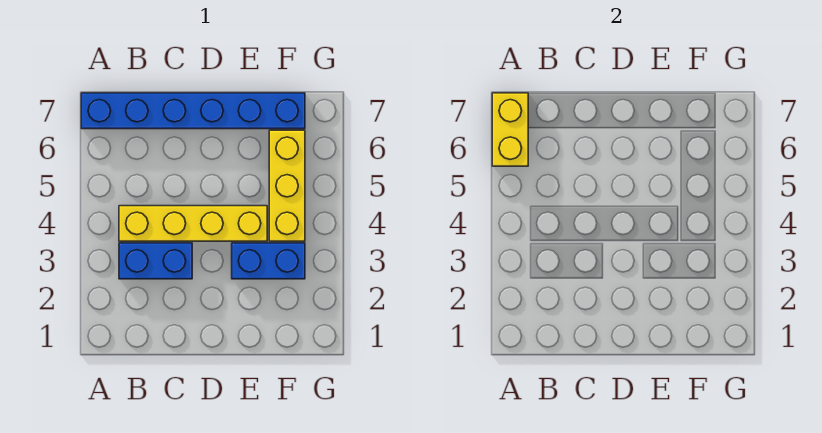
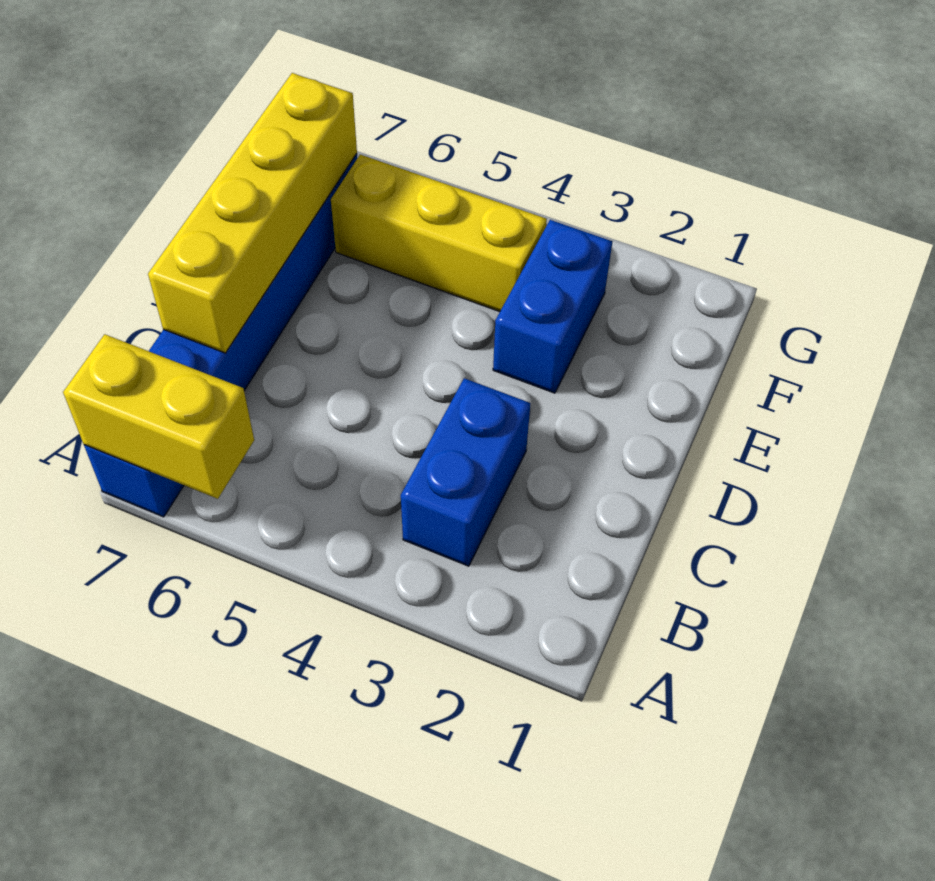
yellow brick B4:E4 level 1 -> yellow brick C7:F7 level 2

